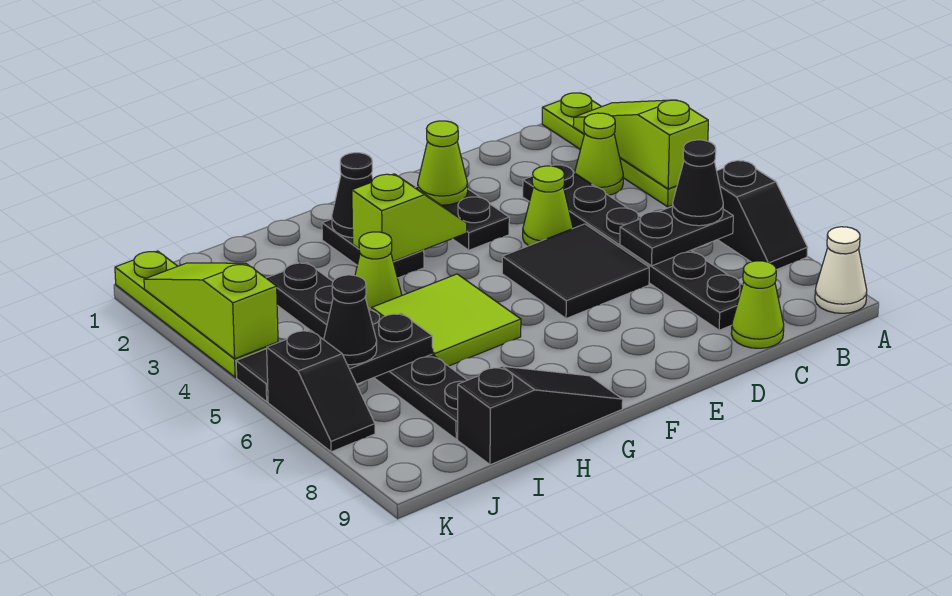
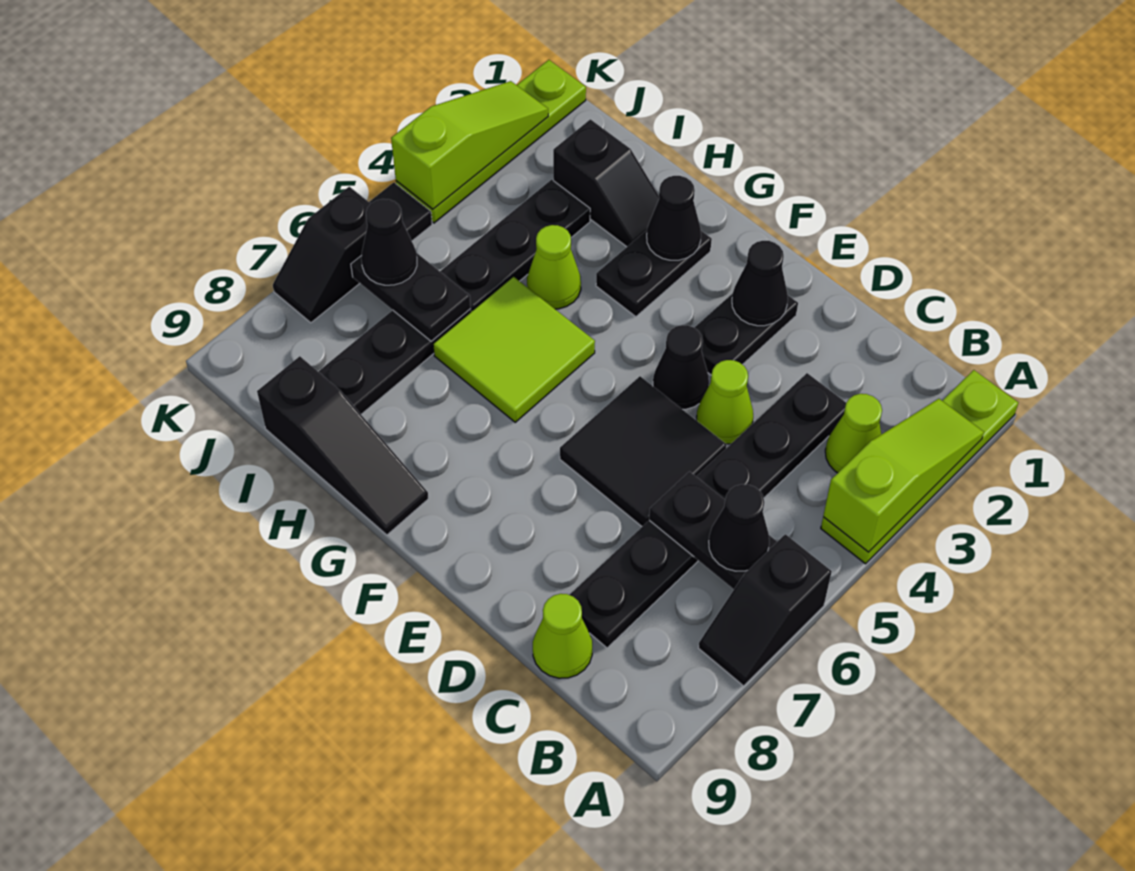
white cone A9 level 1 -> none
lime cone E2 level 2 -> black cone E2 level 2
none -> black cone E4 level 1
lime slope F3:G3 level 2 top G -> none
none -> black slope H2:I2 level 1 top I

